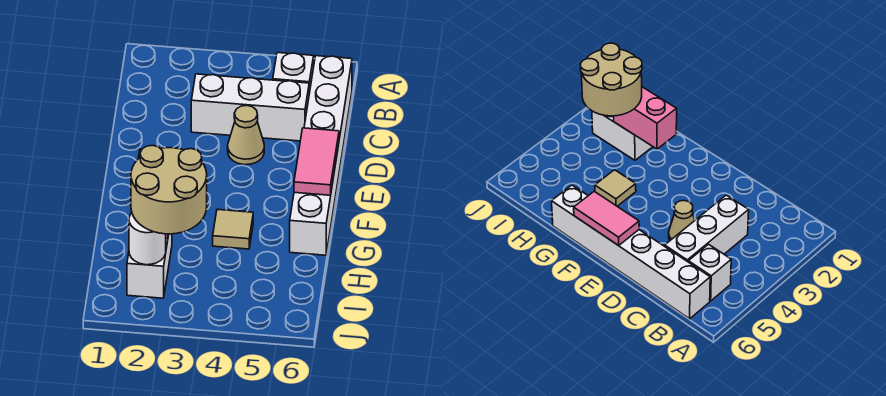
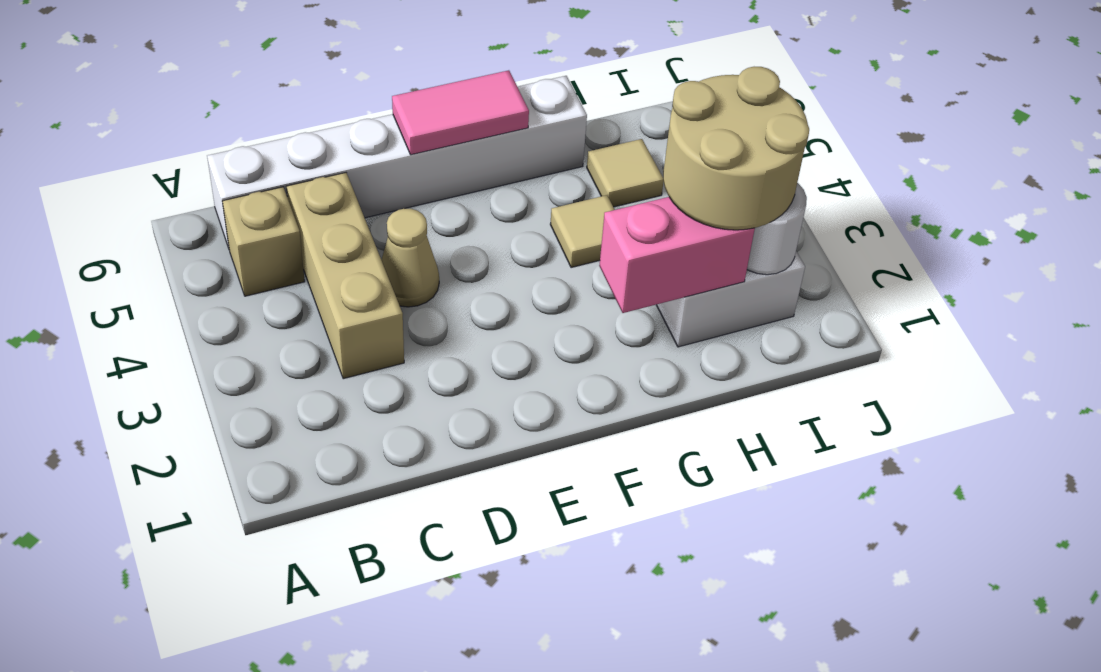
white brick B5 level 1 -> tan brick B5 level 1
white brick C3:C5 level 1 -> tan brick C3:C5 level 1
none -> tan tile H5 level 1

